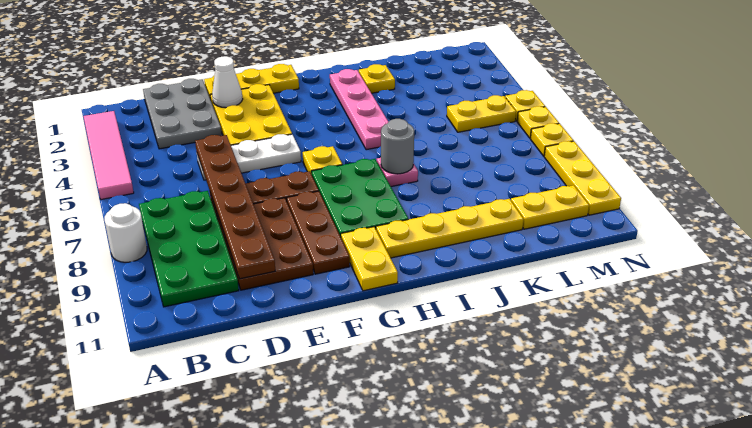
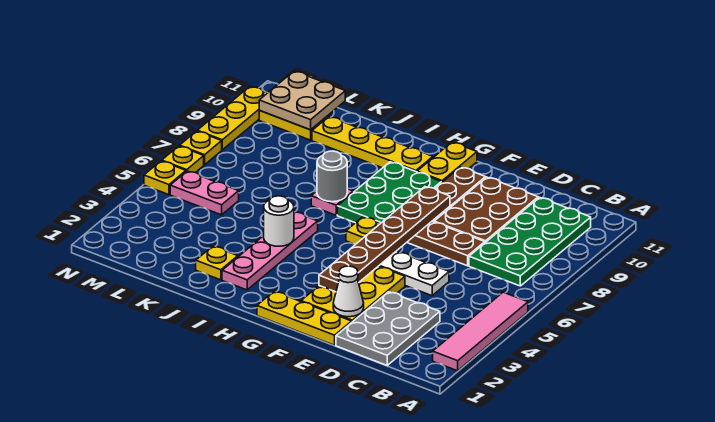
white round brick A8 level 1 -> white round brick I4 level 2
brown plate D5:D10 level 2 -> brown plate F3:F8 level 2
yellow plate L5:M5 level 1 -> pink plate L5:M5 level 1
none -> tan plate L10:M11 level 2

